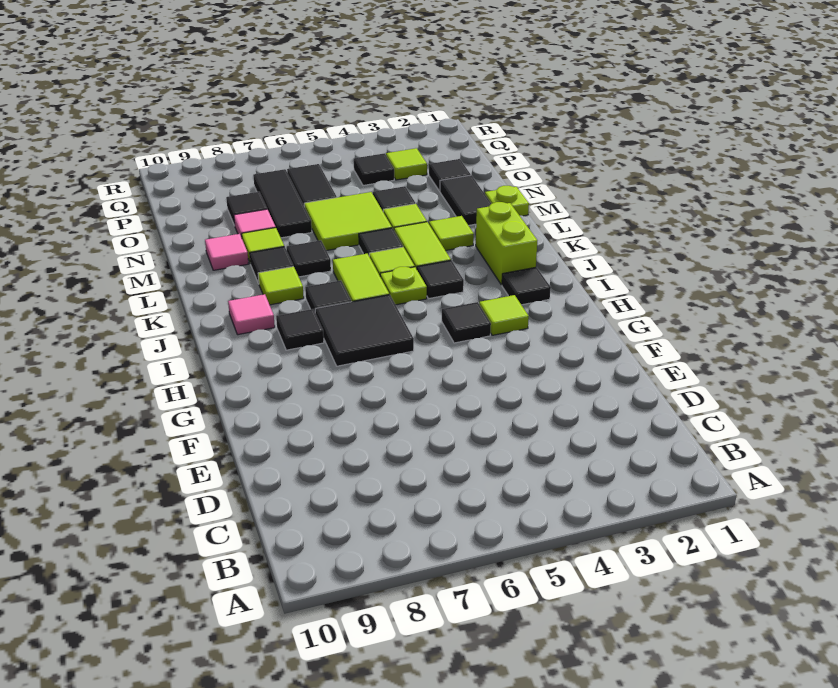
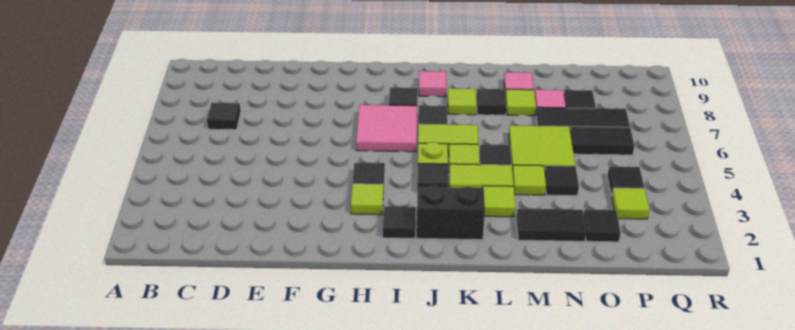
black tile H6:I7 level 1 -> pink tile H6:I7 level 1
lime brick J2:K2 level 1 -> black brick J2:K2 level 1
black tile L7 level 1 -> black tile C7 level 1
lime plate M1 level 1 -> none

